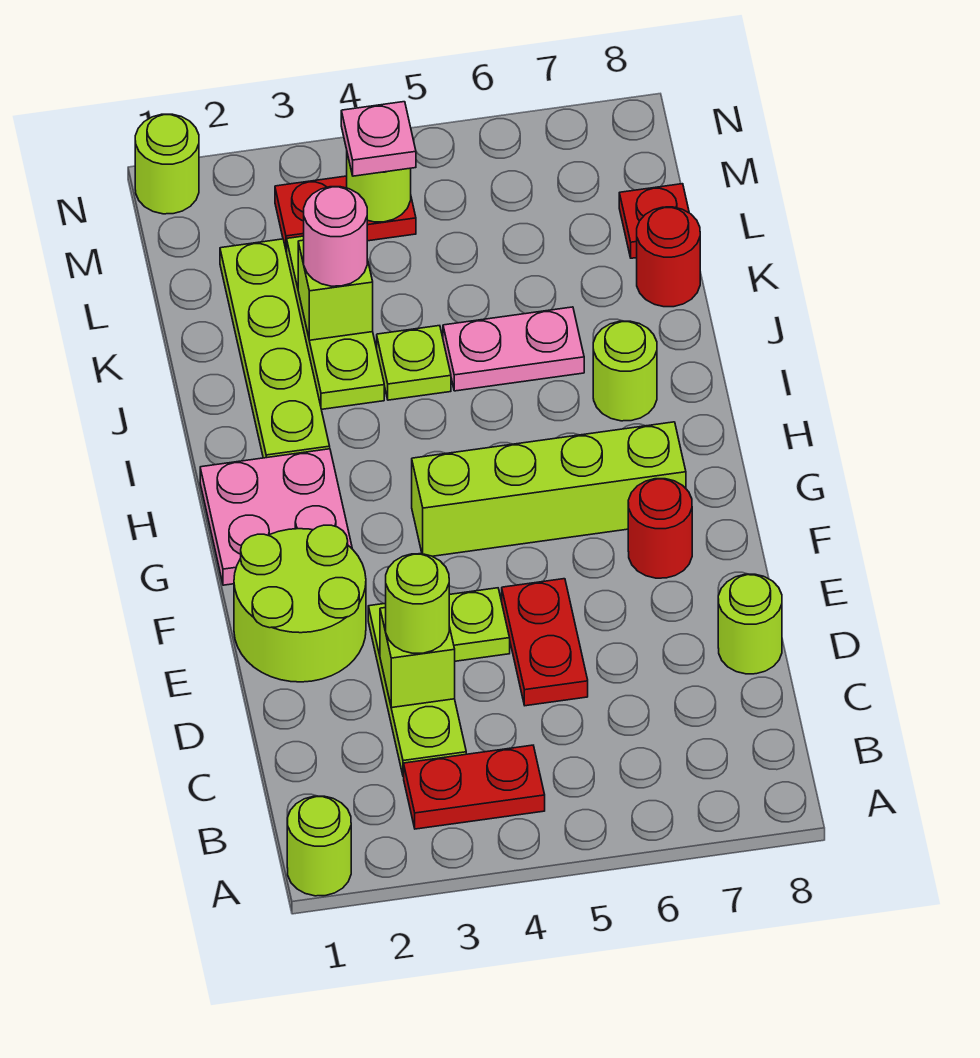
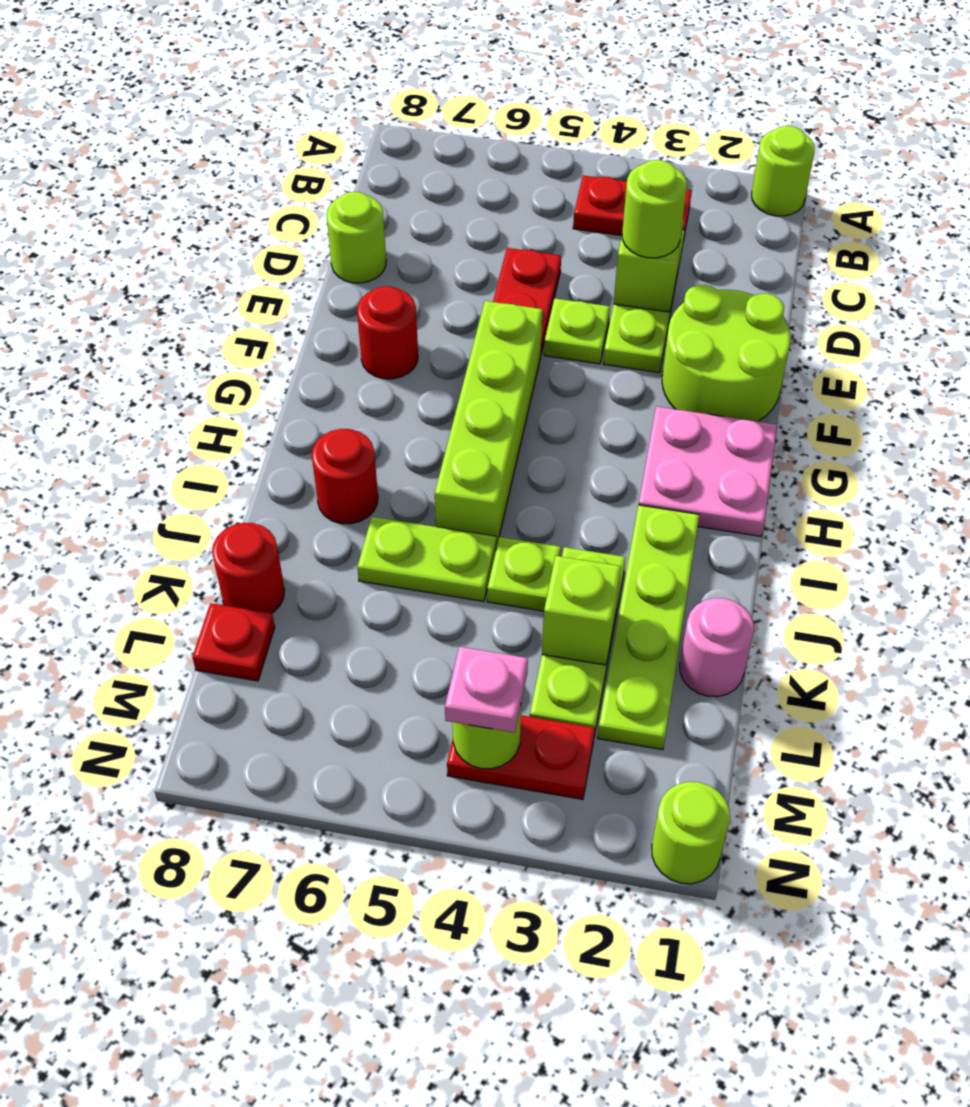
lime brick G4:G7 level 1 -> lime brick F5:I5 level 1
lime round brick I7 level 1 -> red round brick I7 level 1
pink plate J5:J6 level 1 -> lime plate J5:J6 level 1
pink round brick K3 level 3 -> pink round brick K1 level 1

